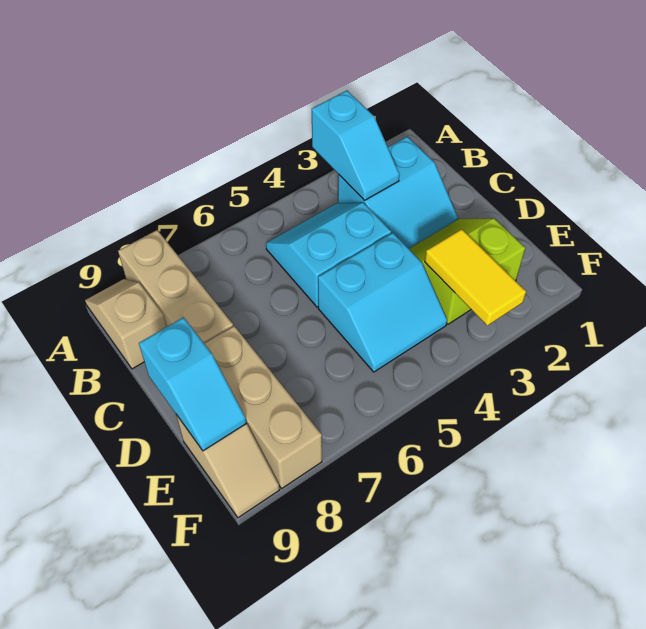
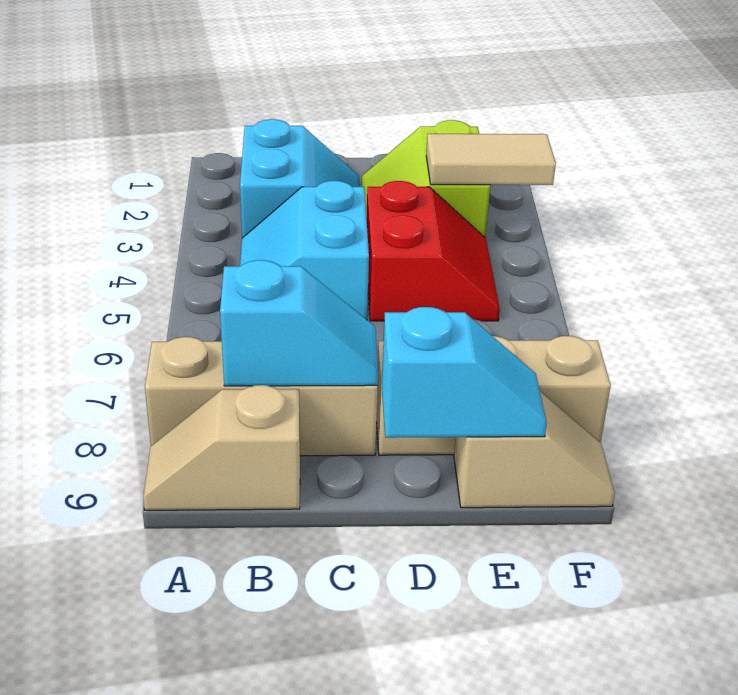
cyan slope A3:B3 level 2 top A -> cyan slope B8:C8 level 2 top B
cyan slope D4:E5 level 1 top D -> red slope D4:E5 level 1 top D
yellow tile E3:F3 level 2 -> tan tile E3:F3 level 2

